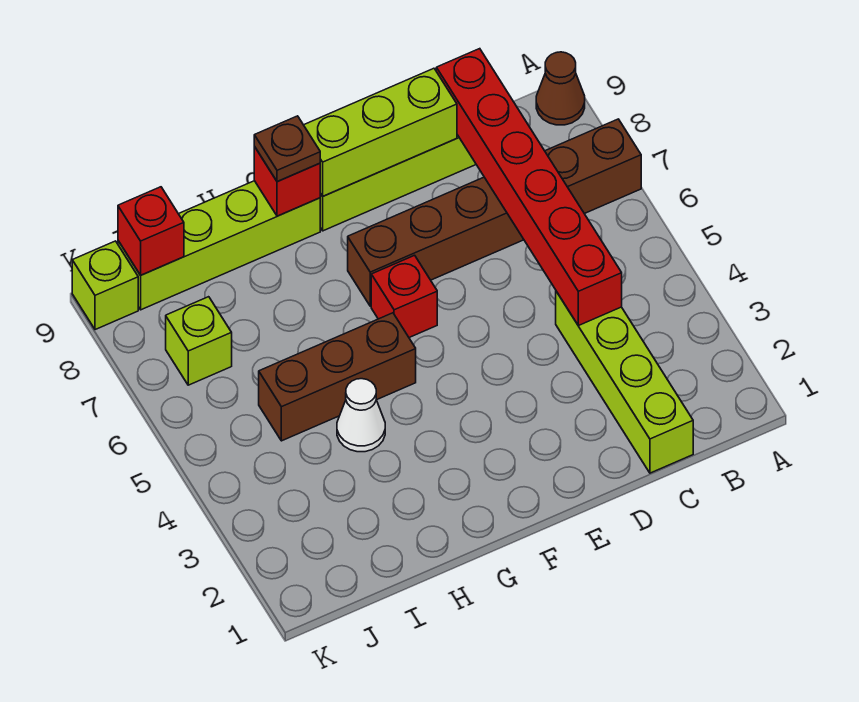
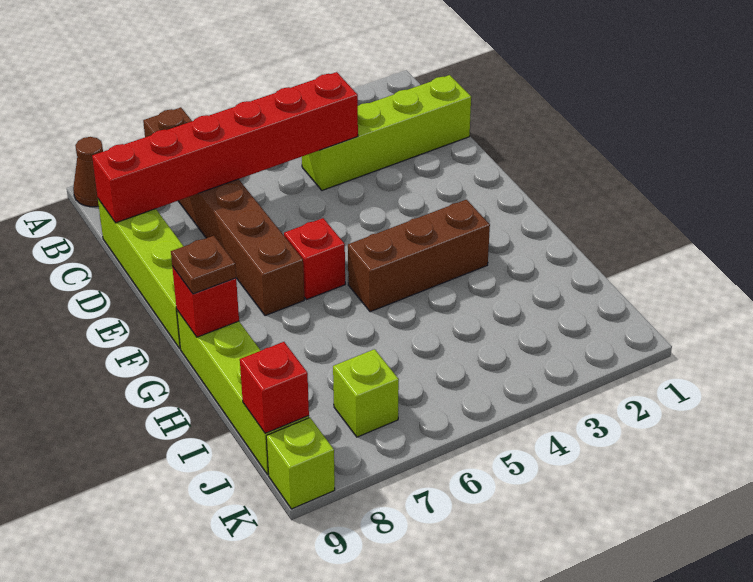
lime brick D9:F9 level 2 -> none
brown brick G5:I5 level 1 -> brown brick G3:G5 level 1
white cone H4 level 1 -> none

